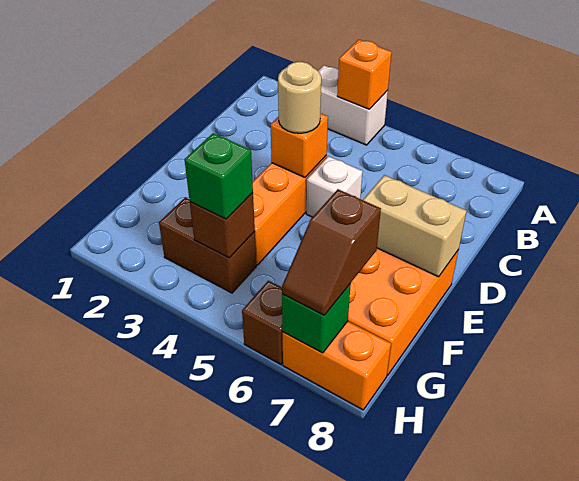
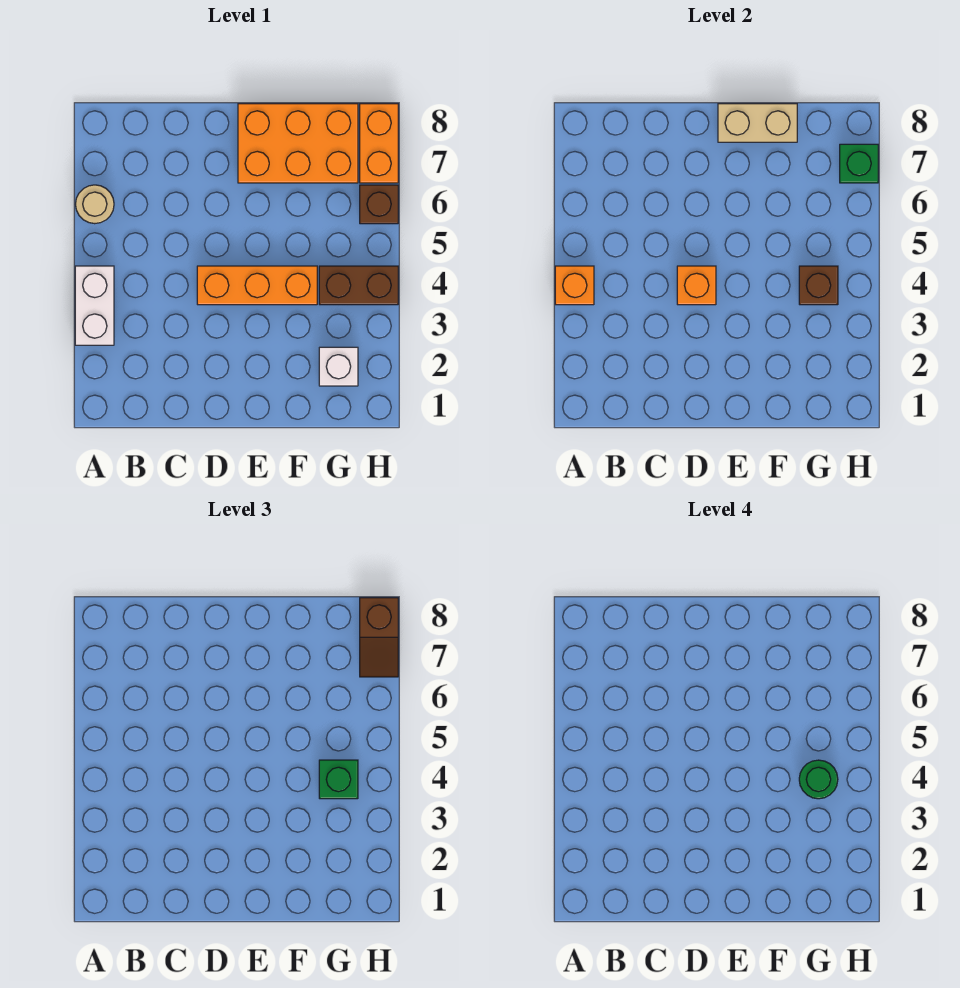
tan round brick D4 level 3 -> tan round brick A6 level 1
white brick D5 level 1 -> white brick G2 level 1
tan brick E7:E8 level 2 -> tan brick E8:F8 level 2
brown brick G3:G4 level 1 -> brown brick G4:H4 level 1
none -> green round brick G4 level 4
brown slope G7:H7 level 3 top G -> brown slope H7:H8 level 3 top 8

